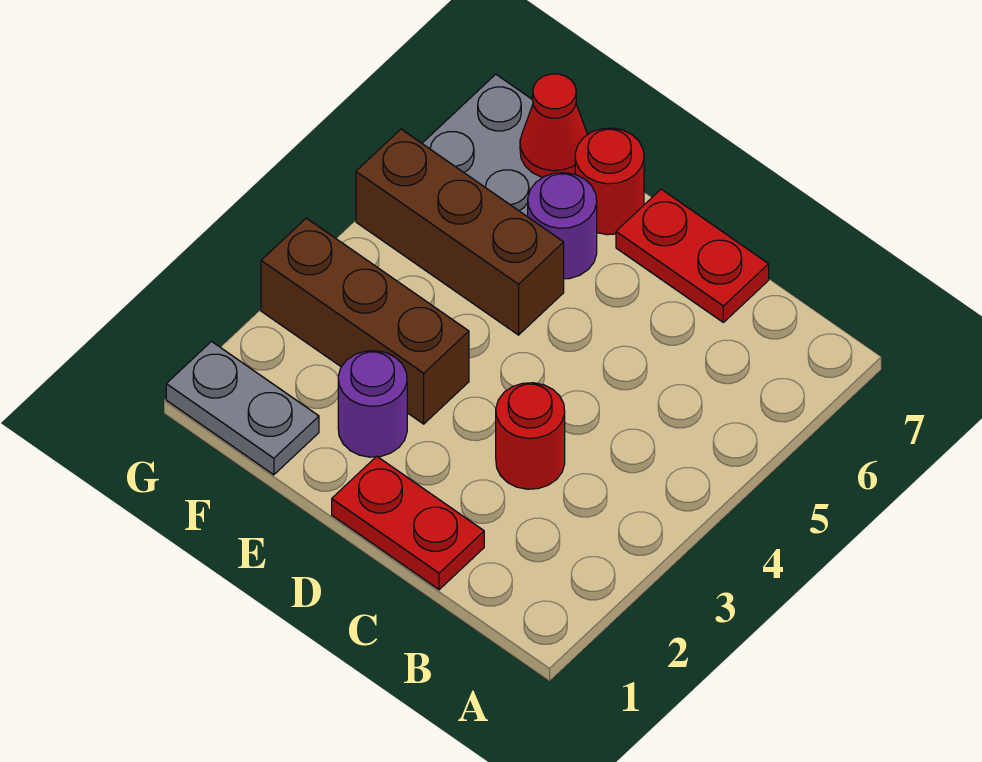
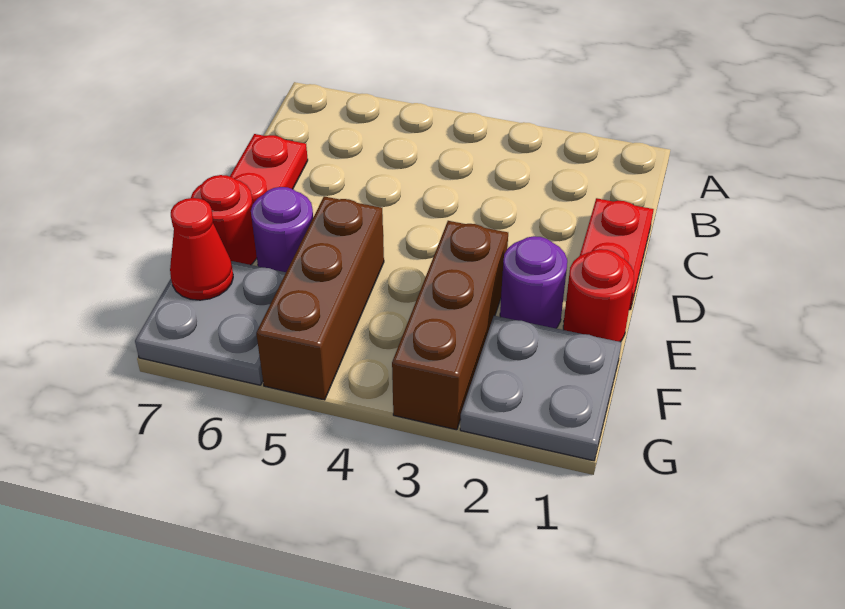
red round brick C3 level 1 -> red round brick E1 level 1
grey plate F1:G1 level 1 -> grey plate F1:G2 level 1

